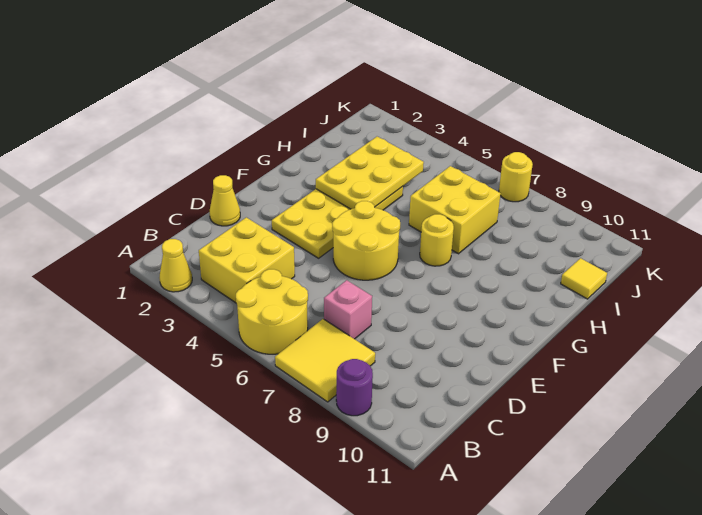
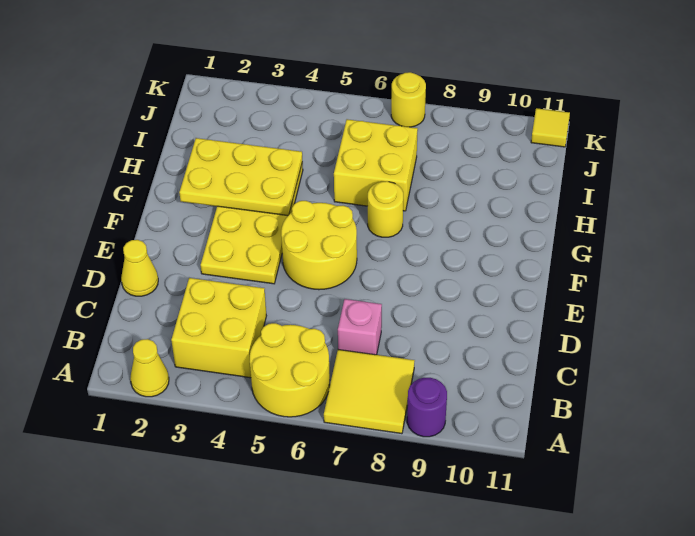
yellow plate G3:I4 level 2 -> yellow plate G2:H4 level 2
yellow tile I11 level 1 -> yellow tile K11 level 1

